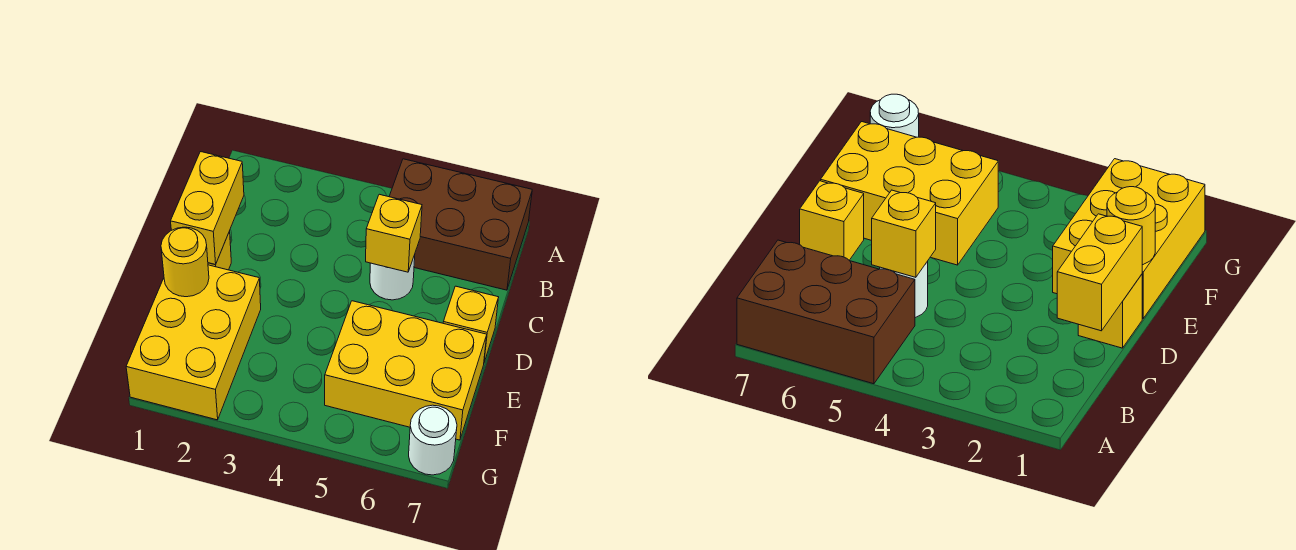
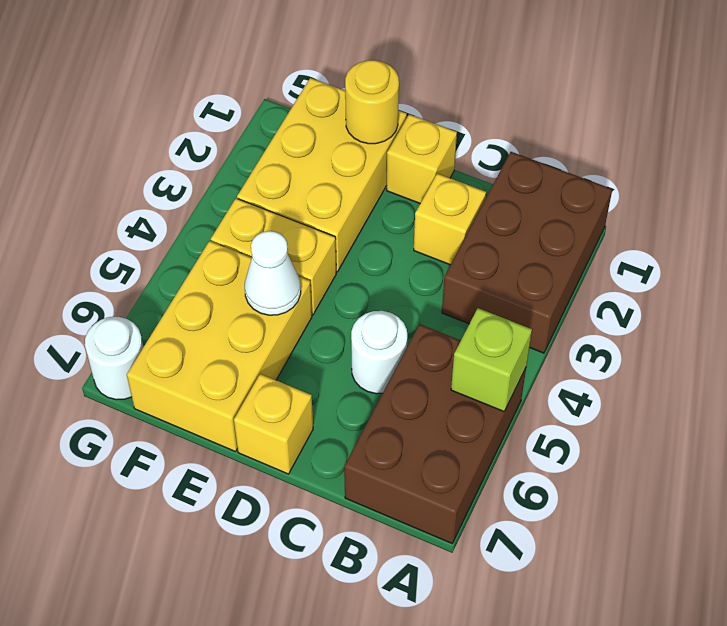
none -> brown brick A1:B3 level 1
none -> lime brick A5 level 2
yellow brick C1:D1 level 2 -> yellow brick E4:F4 level 1
yellow brick C5 level 2 -> yellow brick C2 level 1
yellow brick E1:G2 level 1 -> yellow brick E1:F3 level 1
none -> white cone E5 level 2

